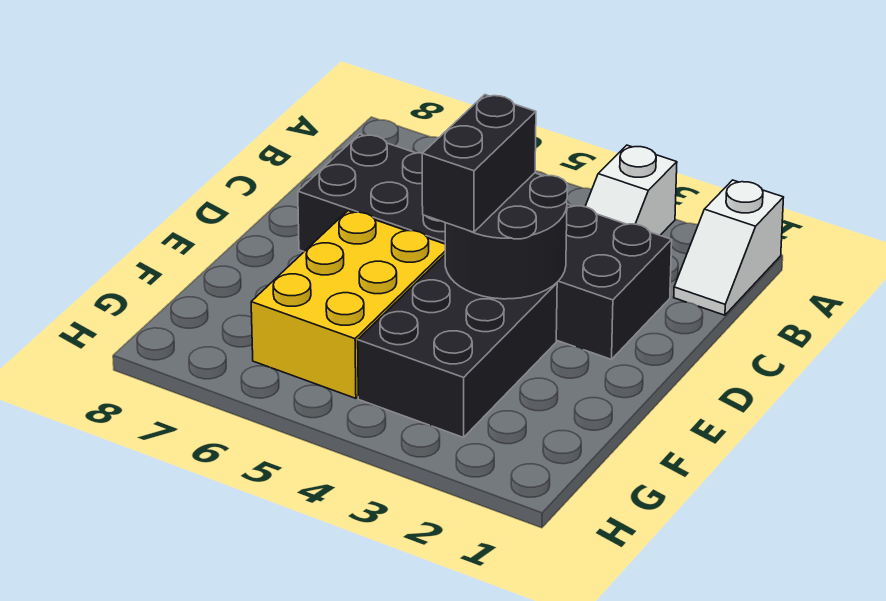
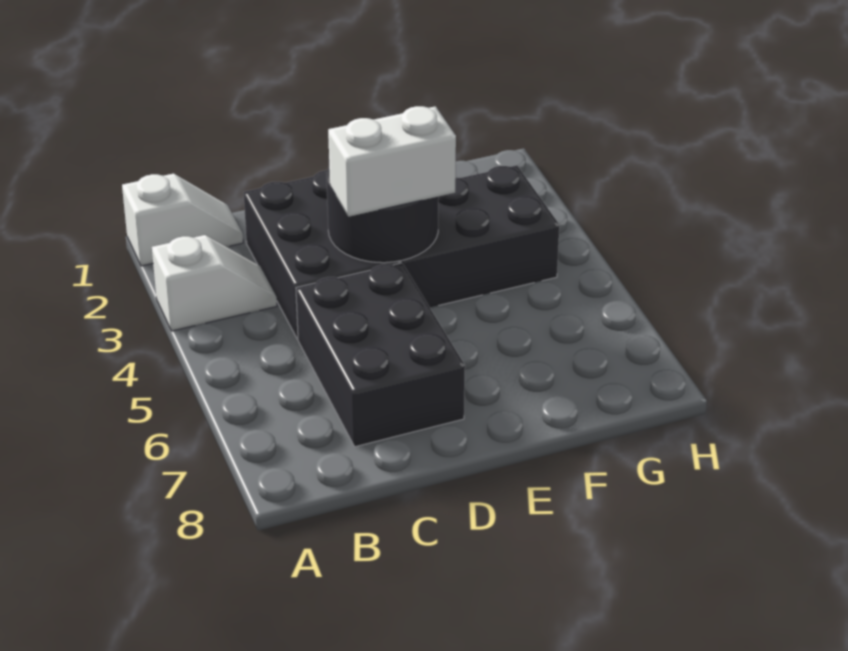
black brick D4:E4 level 3 -> white brick D4:E4 level 3
yellow brick E5:G6 level 1 -> none

